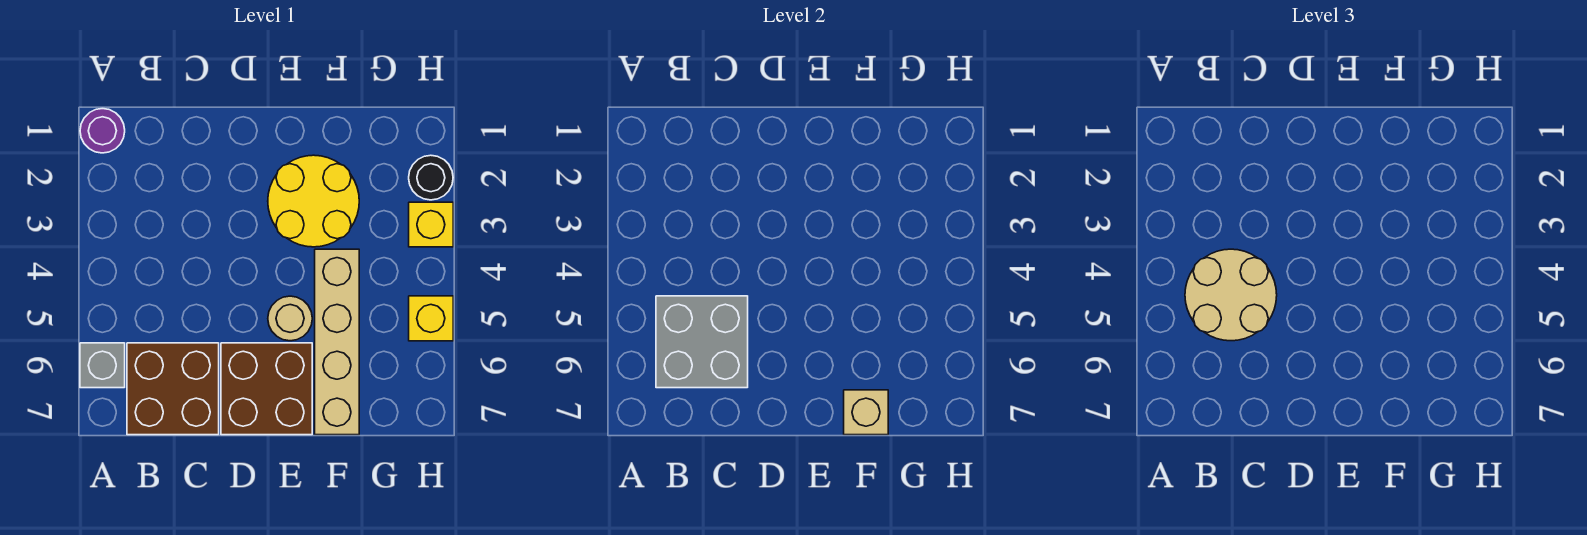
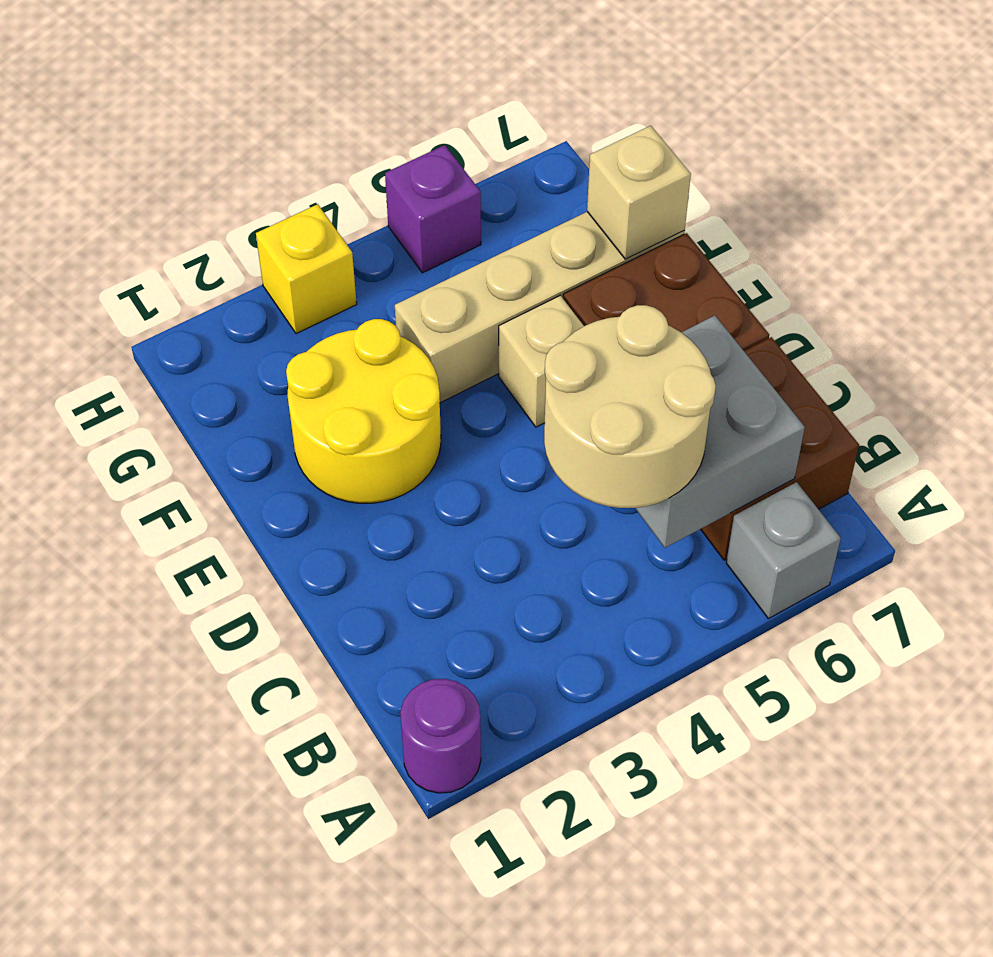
tan round brick E5 level 1 -> tan brick E5 level 1
black round brick H2 level 1 -> none
yellow brick H5 level 1 -> purple brick H5 level 1

